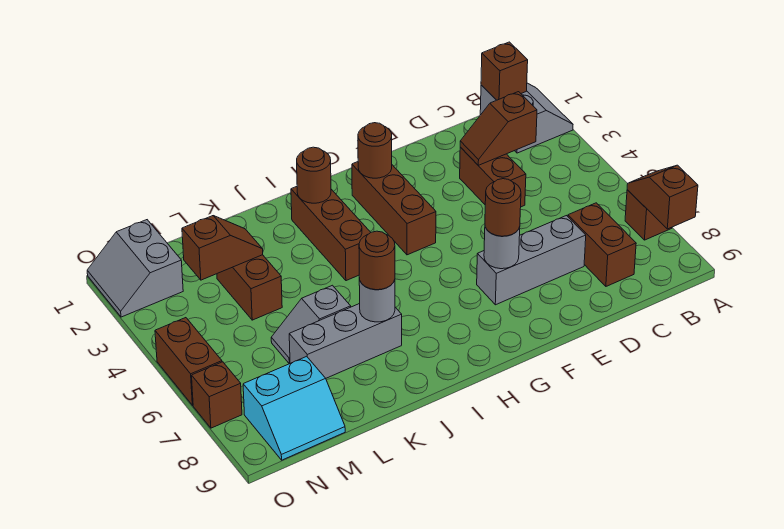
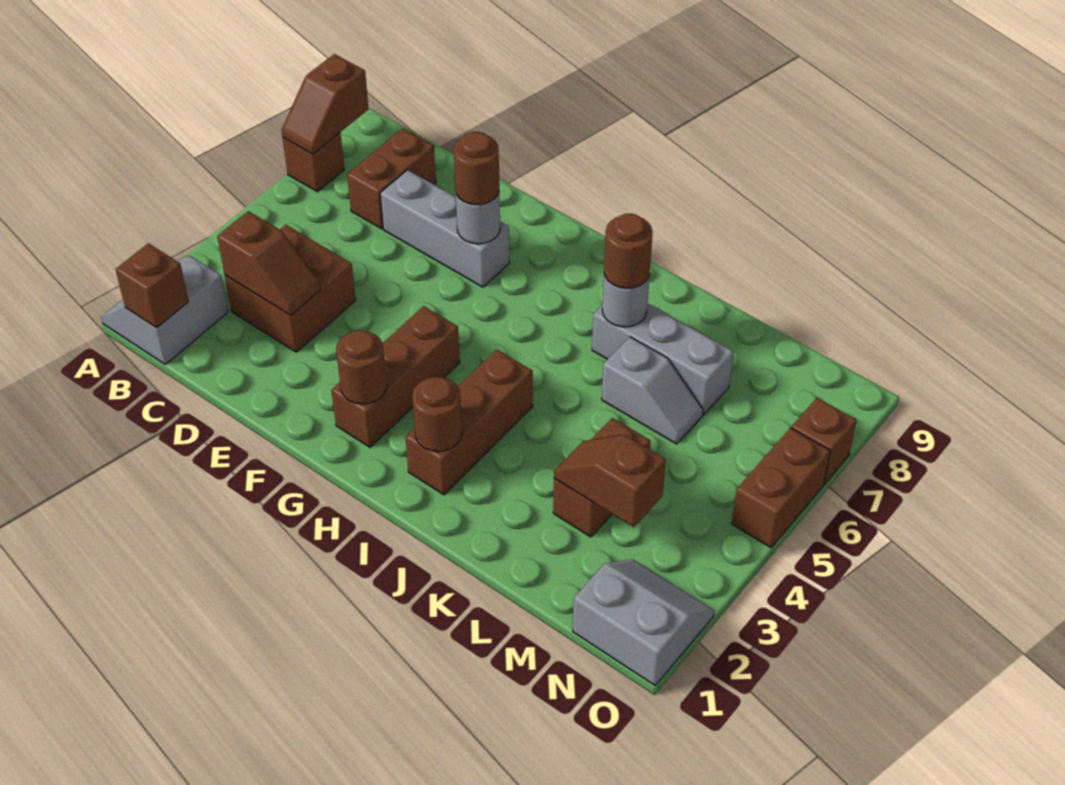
brown brick D3:D4 level 1 -> brown brick C3:D4 level 1
cyan slope M8:N9 level 1 top 8 -> none
grey slope N1:O2 level 1 top N -> grey slope N1:O2 level 1 top 1

